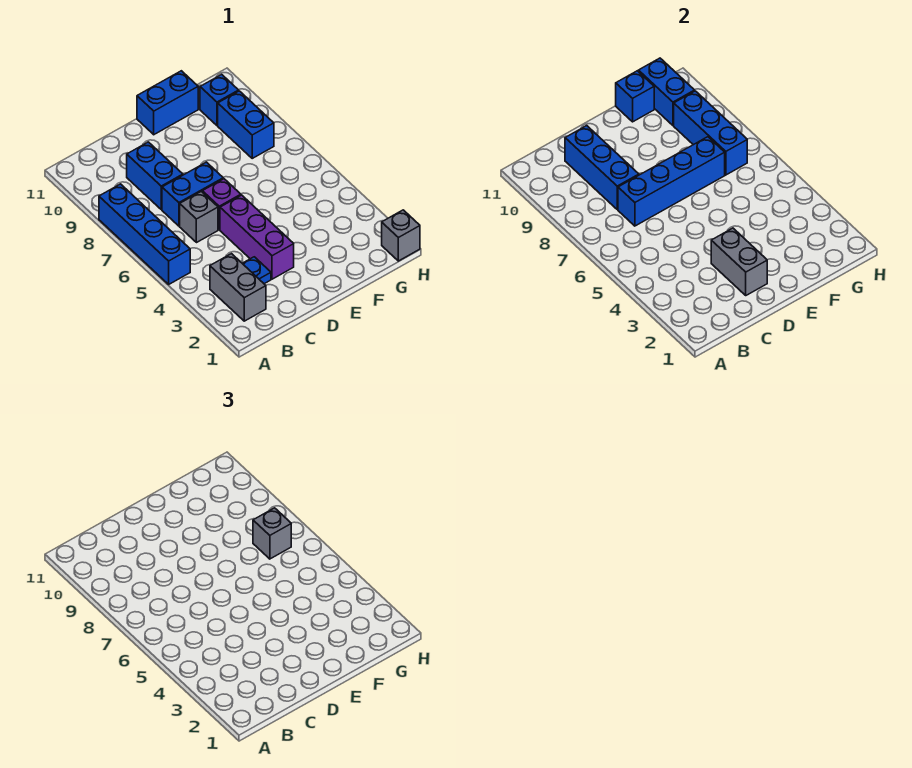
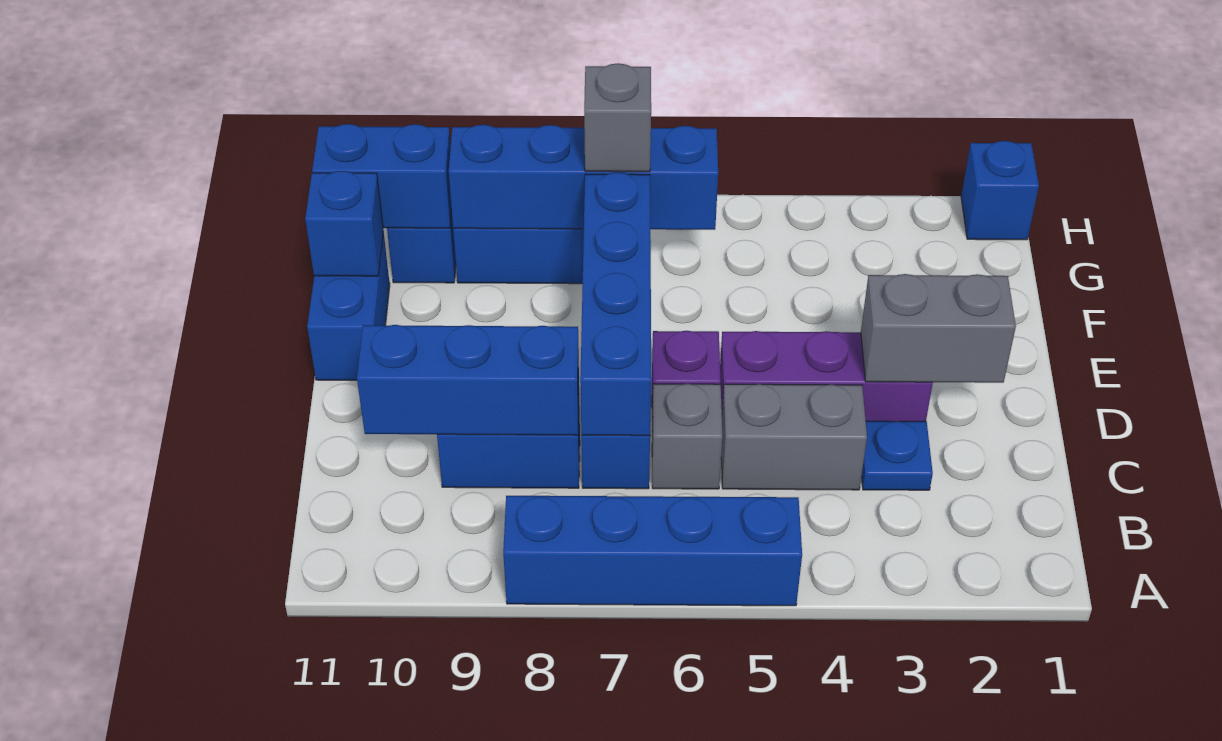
grey brick B2:B3 level 1 -> grey brick C4:C5 level 1
blue brick G7:G9 level 2 -> blue brick G6:G9 level 2
grey brick H1 level 1 -> blue brick H1 level 1

